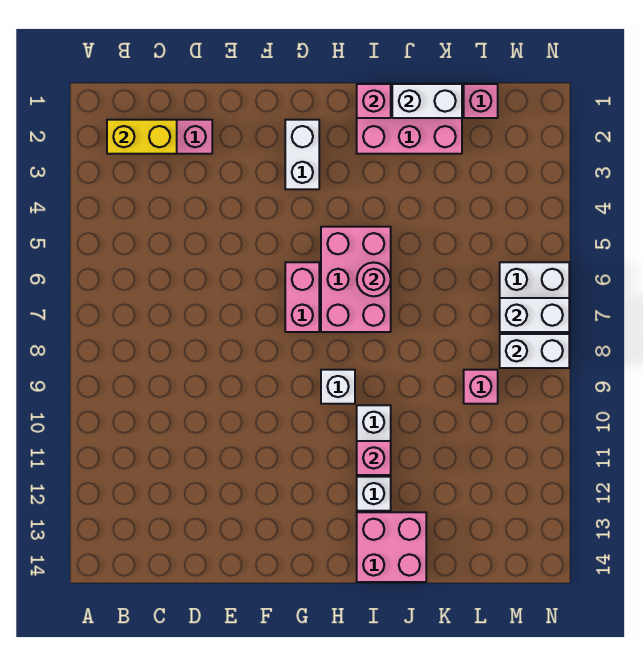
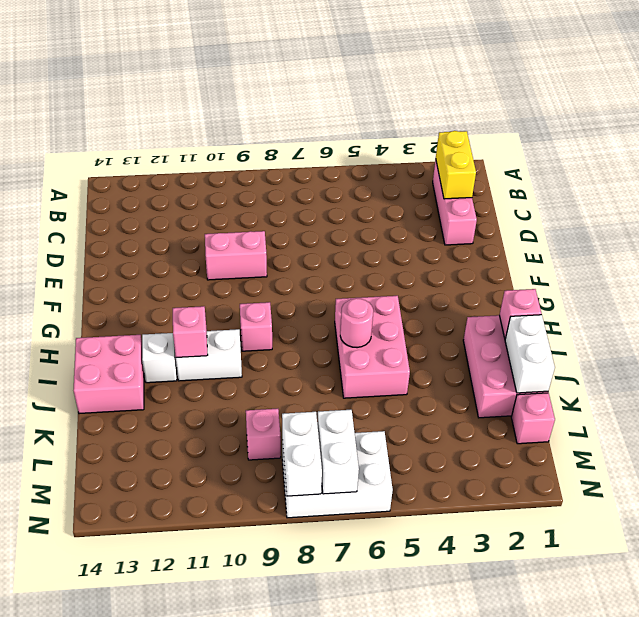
white brick G2:G3 level 1 -> none
pink brick G6:G7 level 1 -> pink brick E9:E10 level 1
pink brick H5:I7 level 1 -> pink brick H5:J6 level 1
white brick H9 level 1 -> pink brick H9 level 1

